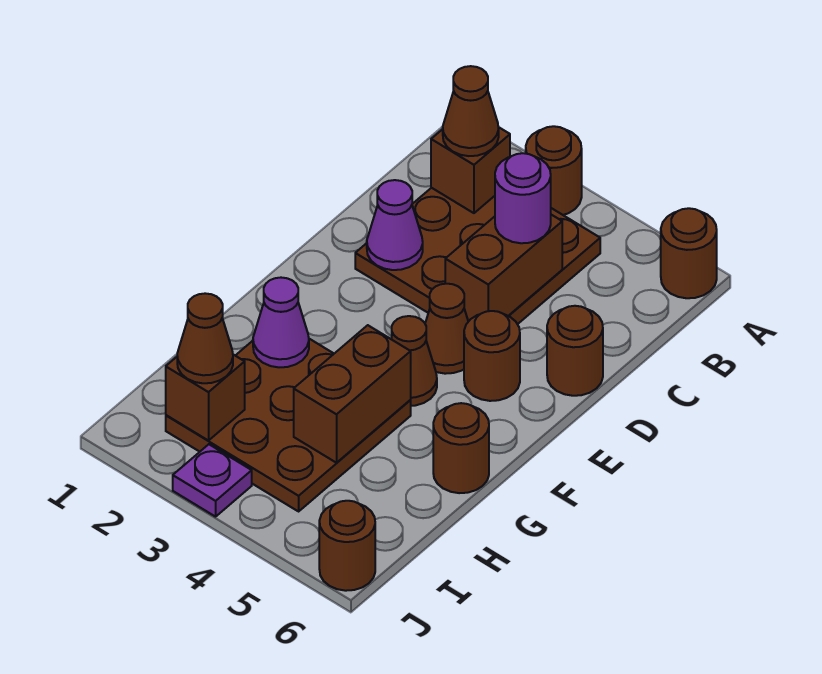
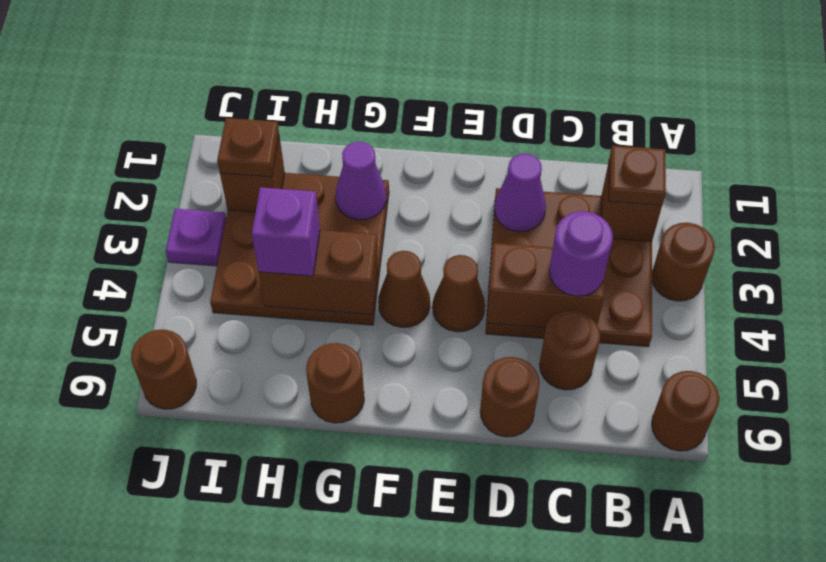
brown cone B2 level 3 -> brown plate B2 level 3
brown round brick E5 level 1 -> brown round brick C5 level 1
none -> purple brick H4 level 3
brown cone I2 level 3 -> brown plate I2 level 3

